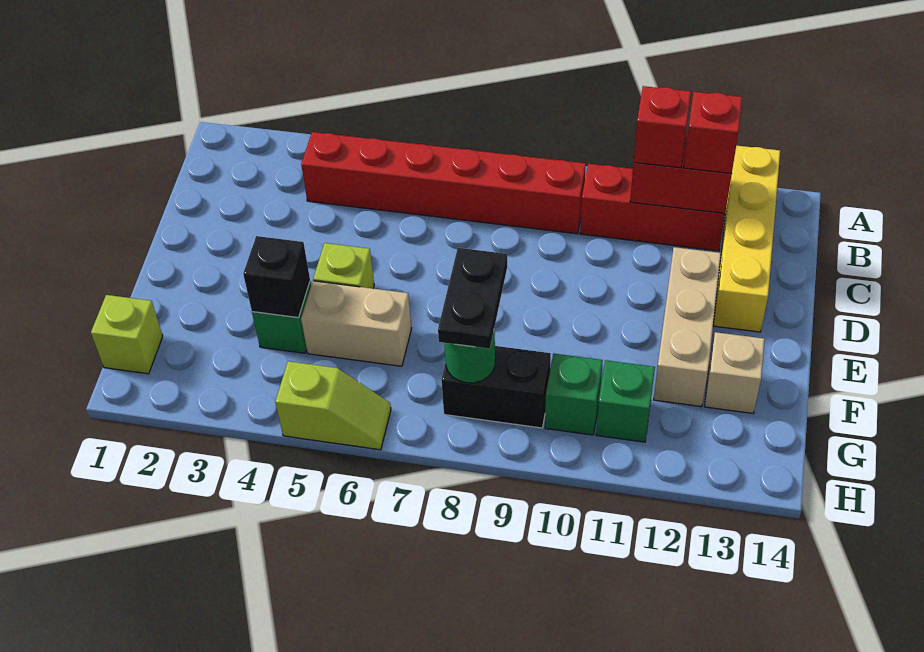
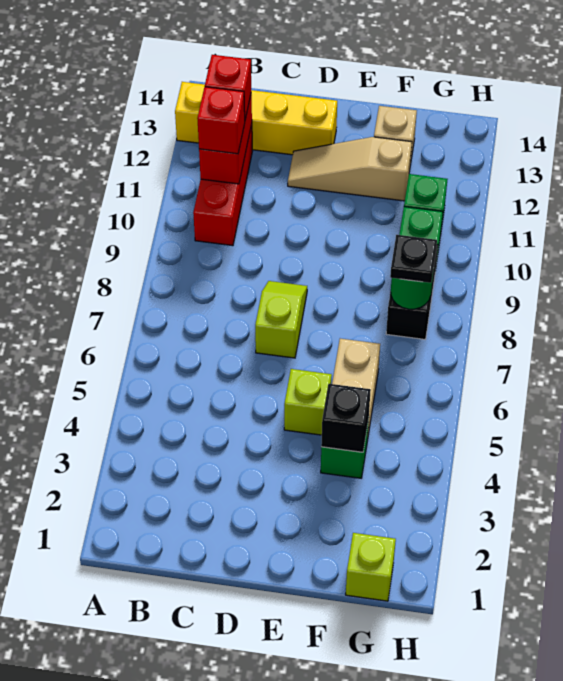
red brick B4:B9 level 1 -> none
tan brick D12:F12 level 1 -> tan slope D12:F12 level 1 top F
black plate F8:G8 level 3 -> black plate G8 level 3
lime slope H5:H6 level 1 top 5 -> lime slope D7:D8 level 1 top 7

